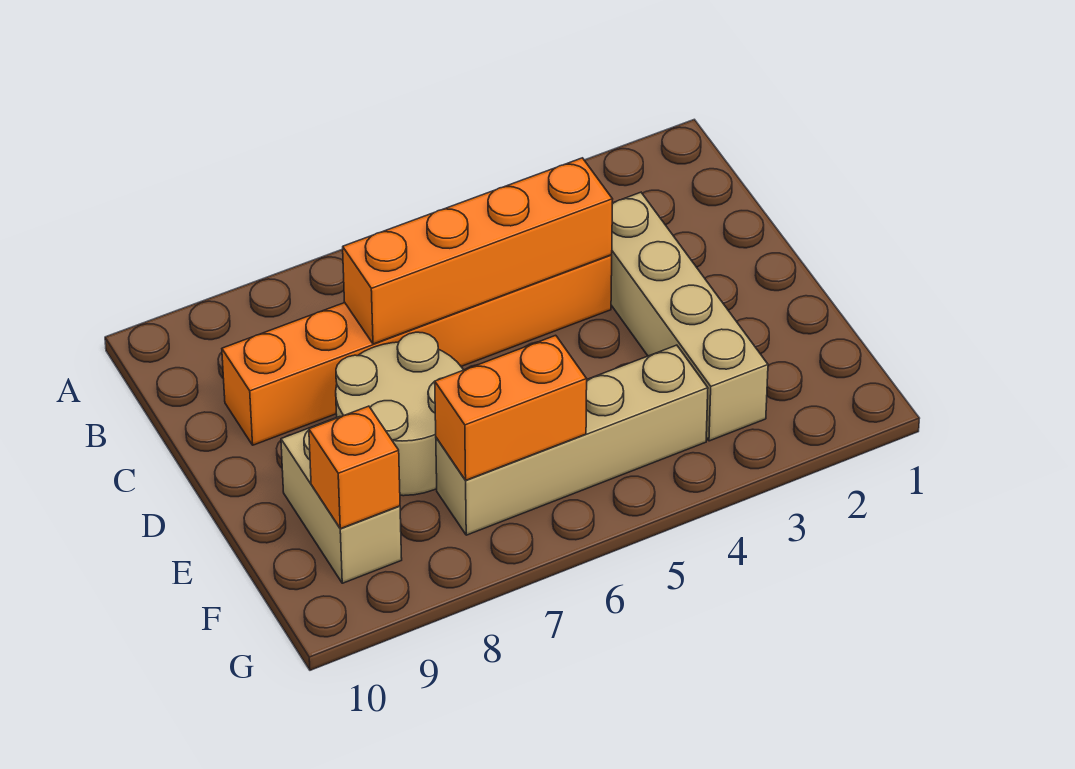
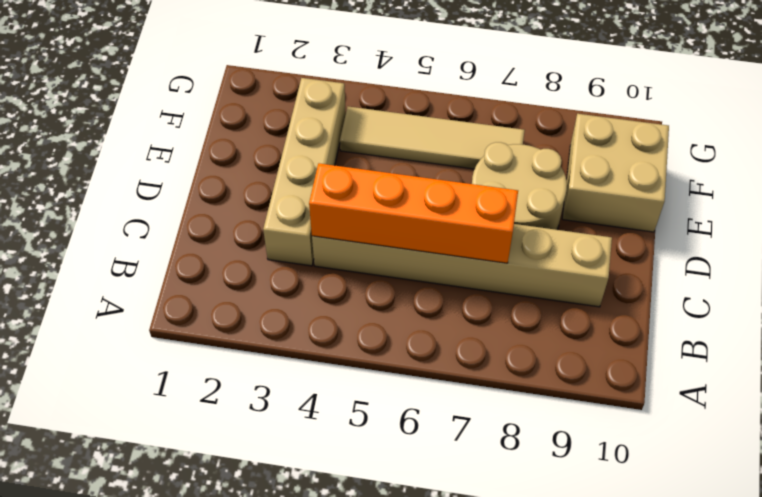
orange brick C4:C9 level 1 -> tan brick C4:C9 level 1
tan brick E9:F9 level 1 -> tan brick E9:F10 level 1
tan brick F4:F7 level 1 -> tan tile F4:F7 level 1
orange brick F6:F7 level 2 -> none
orange brick F9 level 2 -> none

